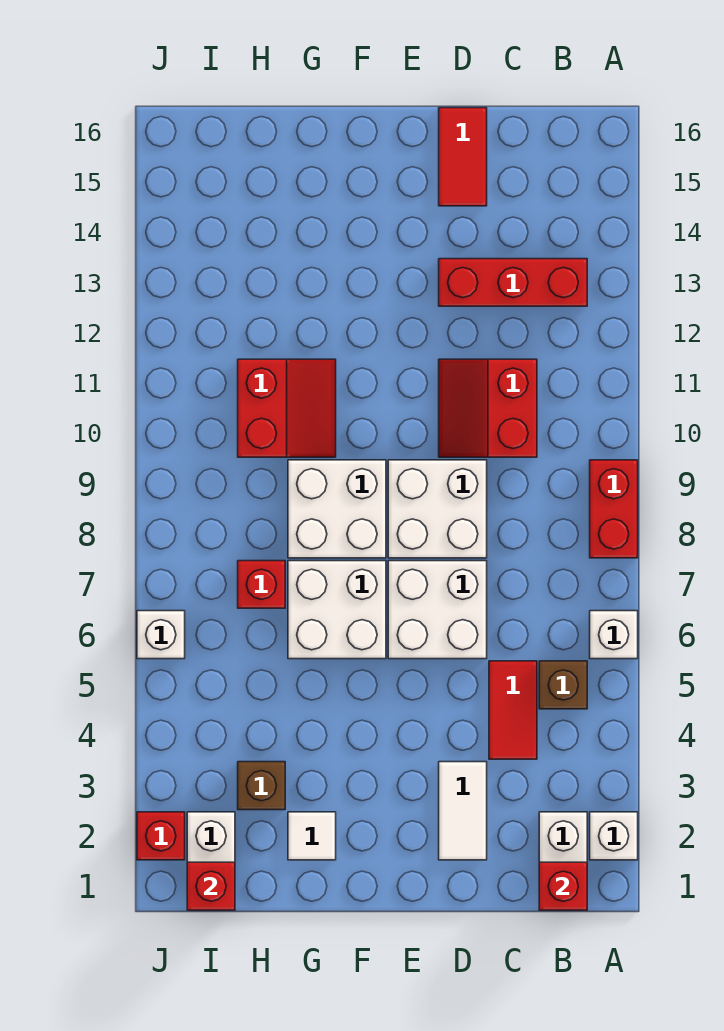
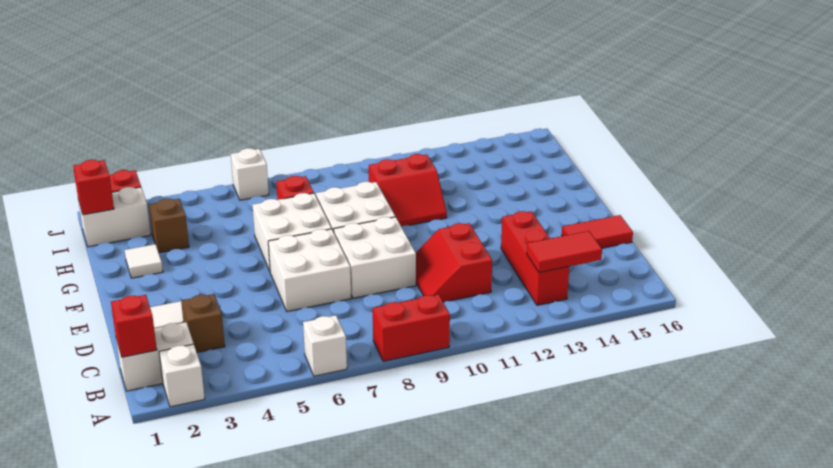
brown brick B5 level 1 -> brown brick C3 level 1
red tile C4:C5 level 1 -> red tile B13:B14 level 2
red slope C10:D11 level 1 top C -> red slope C10:D11 level 1 top 11

